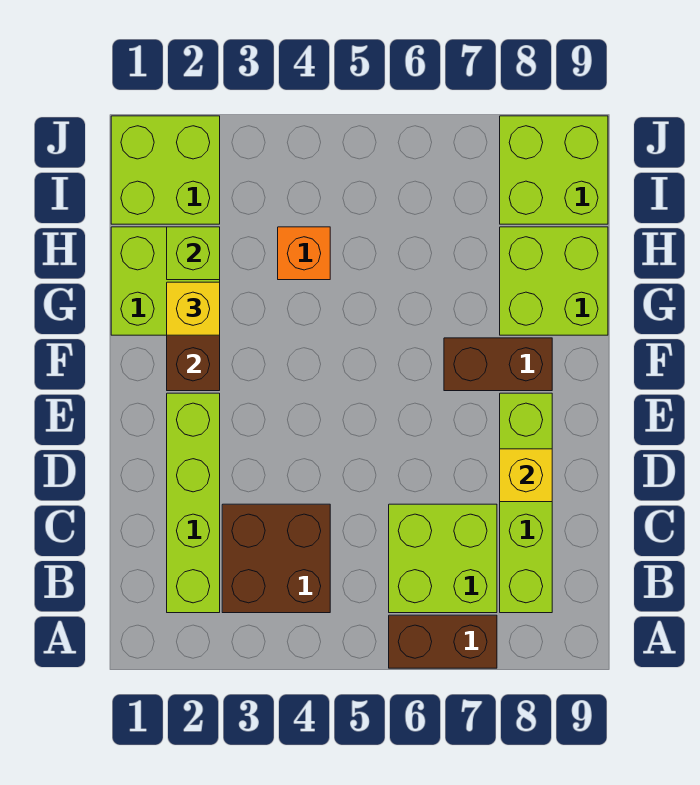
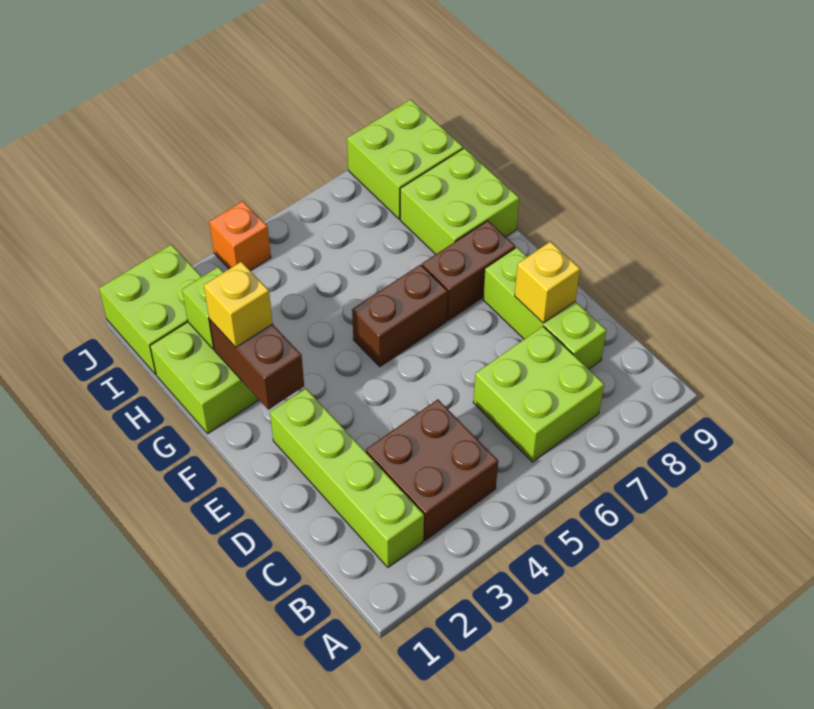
brown brick A6:A7 level 1 -> brown brick F5:F6 level 1
lime brick B8:E8 level 1 -> lime brick C8:E8 level 1
orange brick H4 level 1 -> orange brick J4 level 1

